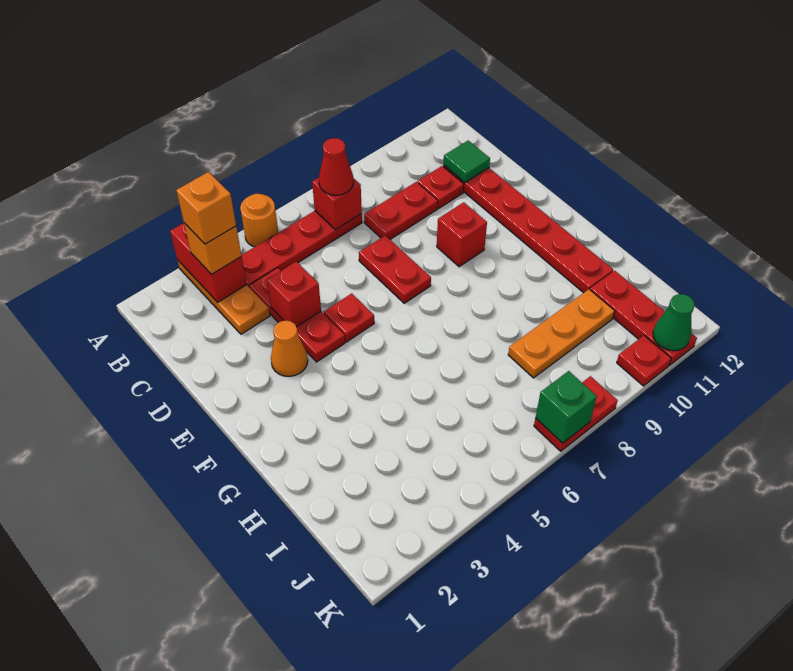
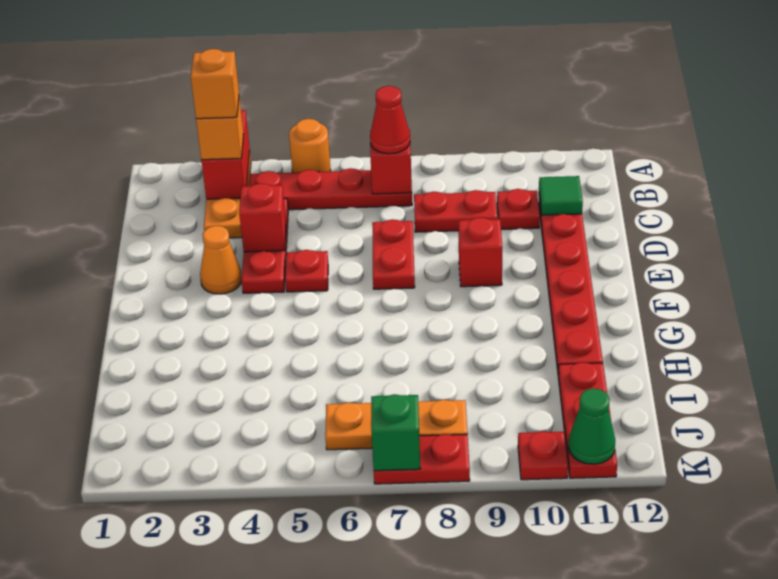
orange plate I8:I10 level 1 -> orange plate J6:J8 level 1

